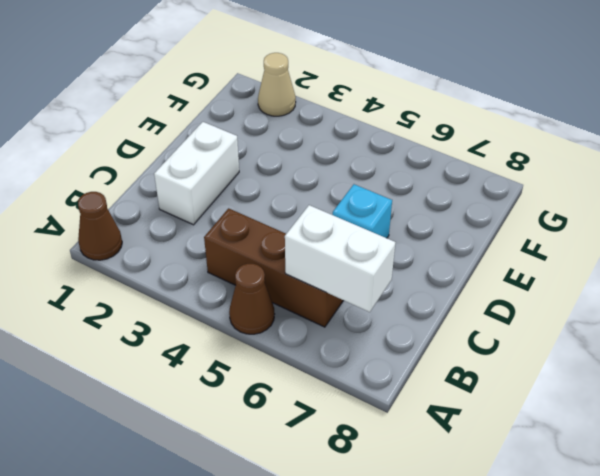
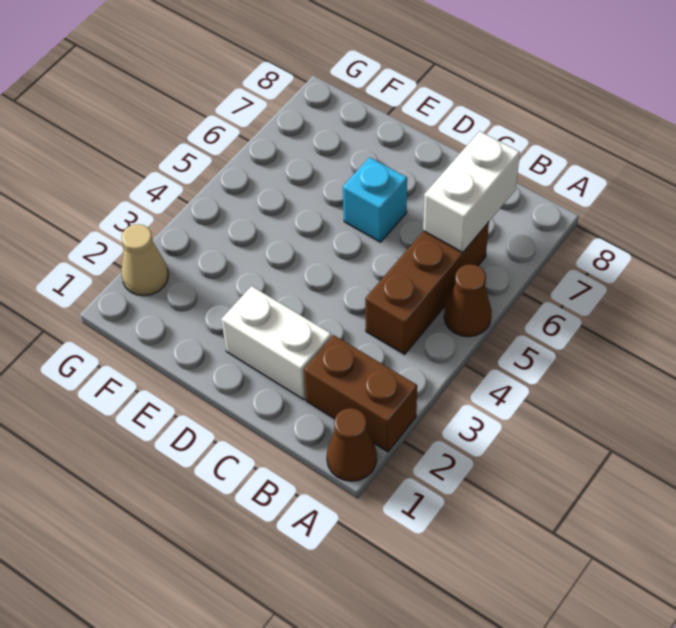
none -> brown brick A2:B2 level 1

